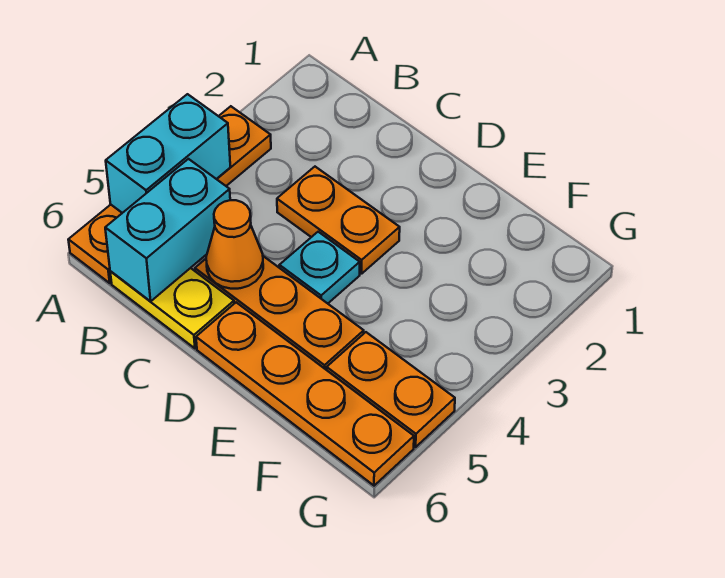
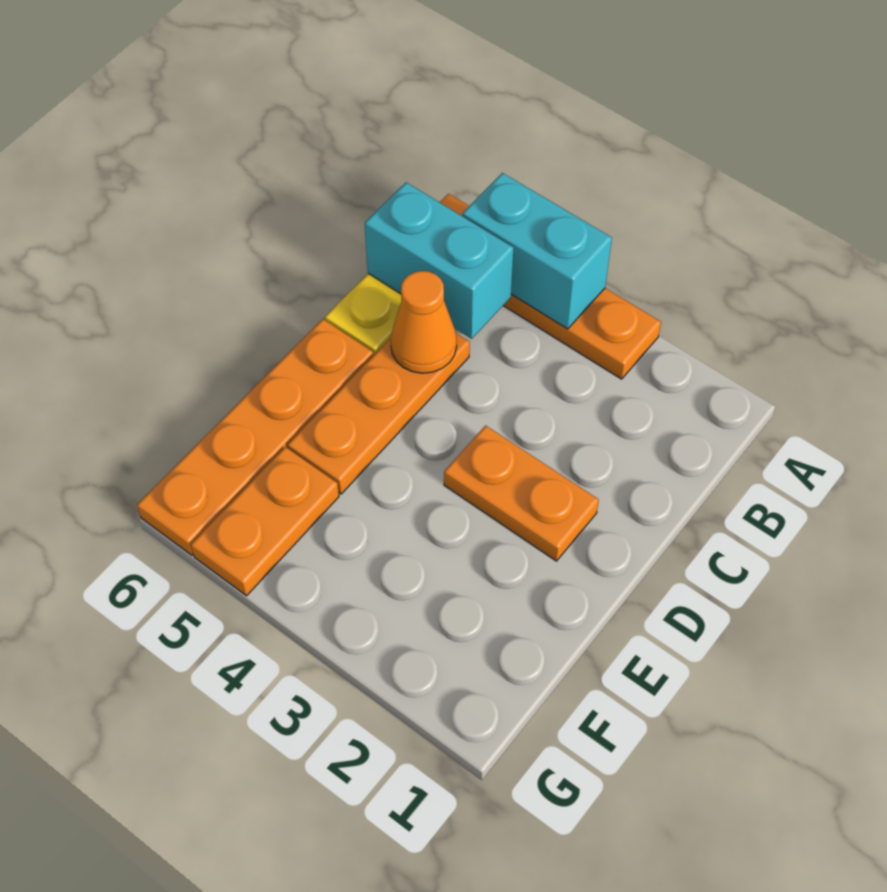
orange plate C3:D3 level 1 -> orange plate D2:D3 level 1
cyan plate D4 level 1 -> none

